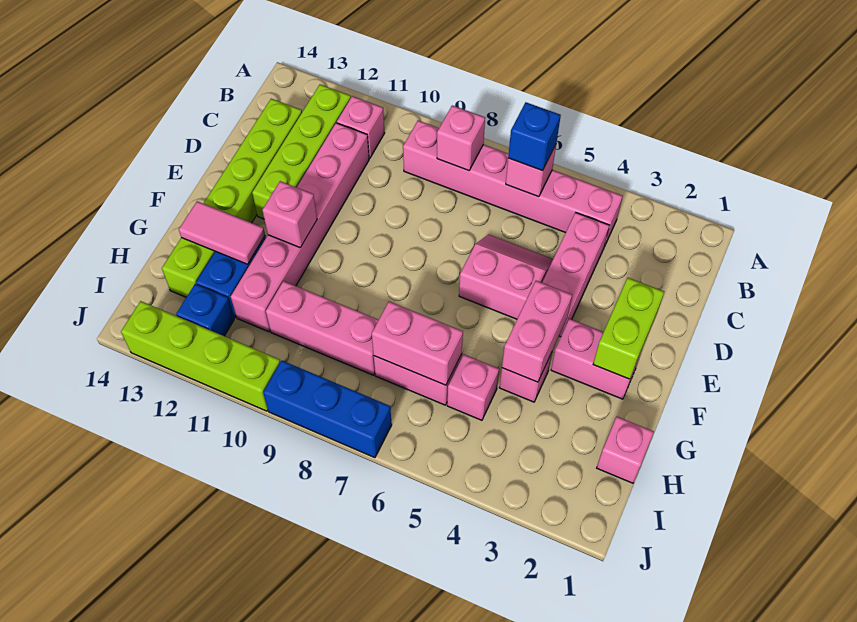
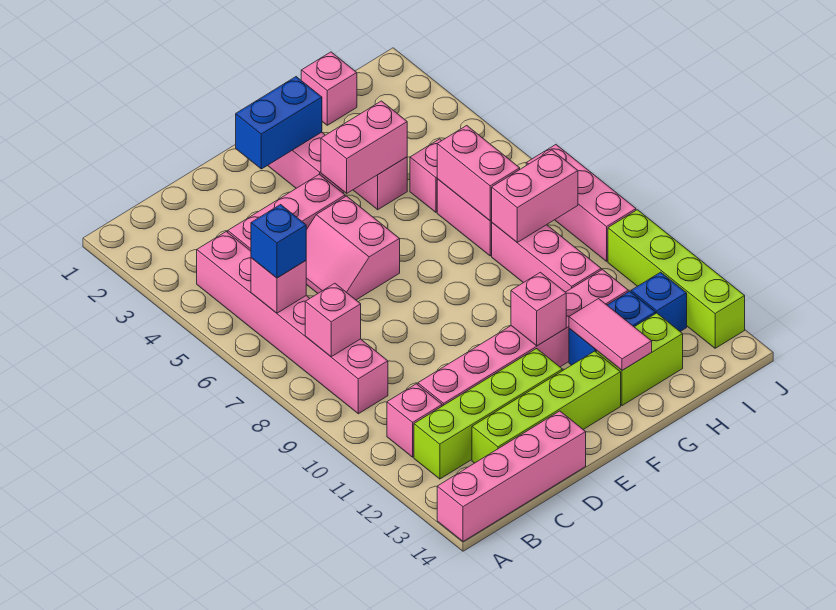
none -> pink brick A14:D14 level 1
lime brick E2:F2 level 2 -> blue brick E2:F2 level 2
none -> pink brick H8:I8 level 2
blue brick J7:J9 level 1 -> pink brick J7:J9 level 1

